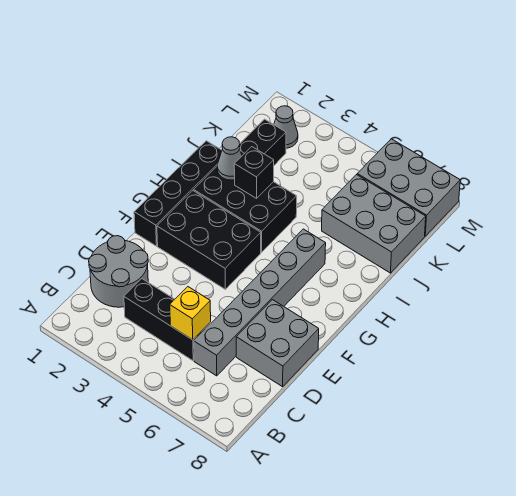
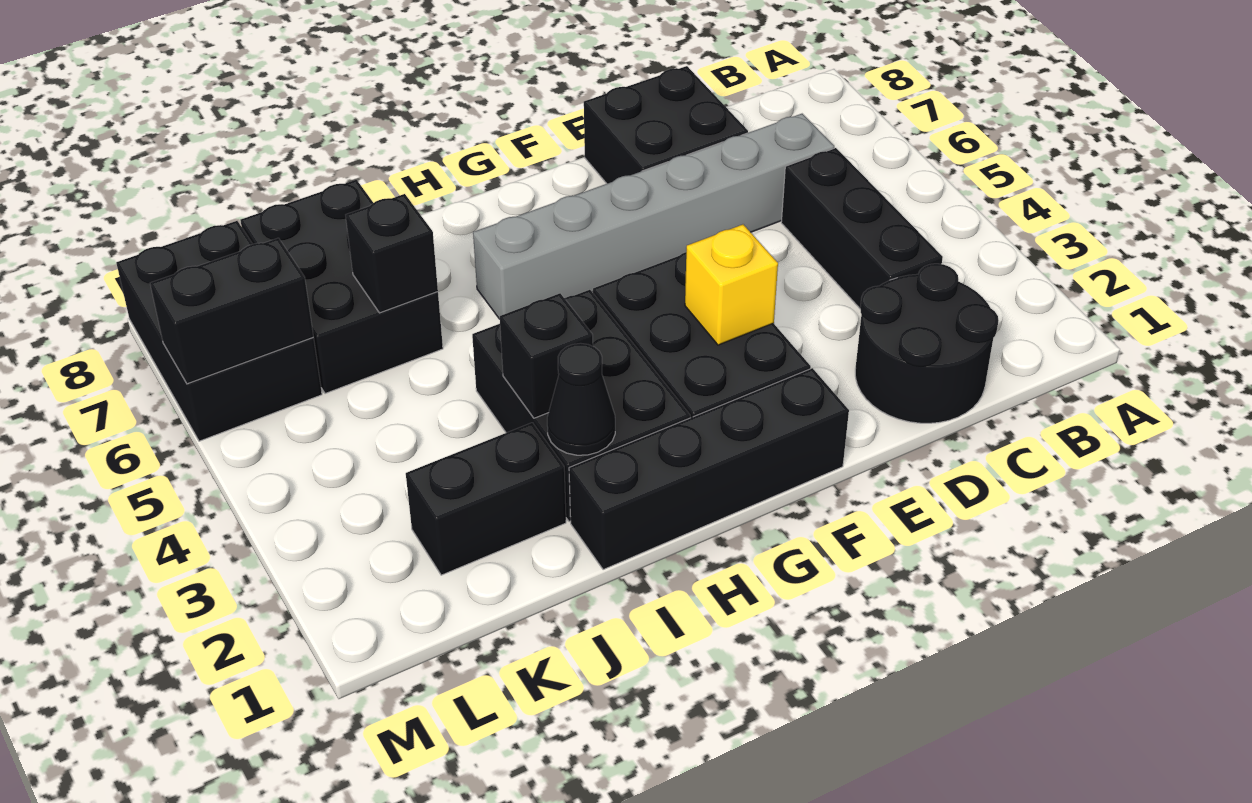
grey round brick C1:D2 level 1 -> black round brick C1:D2 level 1
yellow brick C5 level 2 -> yellow brick F3 level 2
grey brick D7:E8 level 1 -> black brick D7:E8 level 1
grey cone I2 level 2 -> black cone I2 level 2
grey brick J6:K8 level 1 -> black brick J6:K8 level 1
none -> black brick J6 level 2
grey cone L2 level 1 -> none
grey brick L6:M8 level 1 -> black brick L6:M8 level 1
none -> black brick L6:M6 level 2

